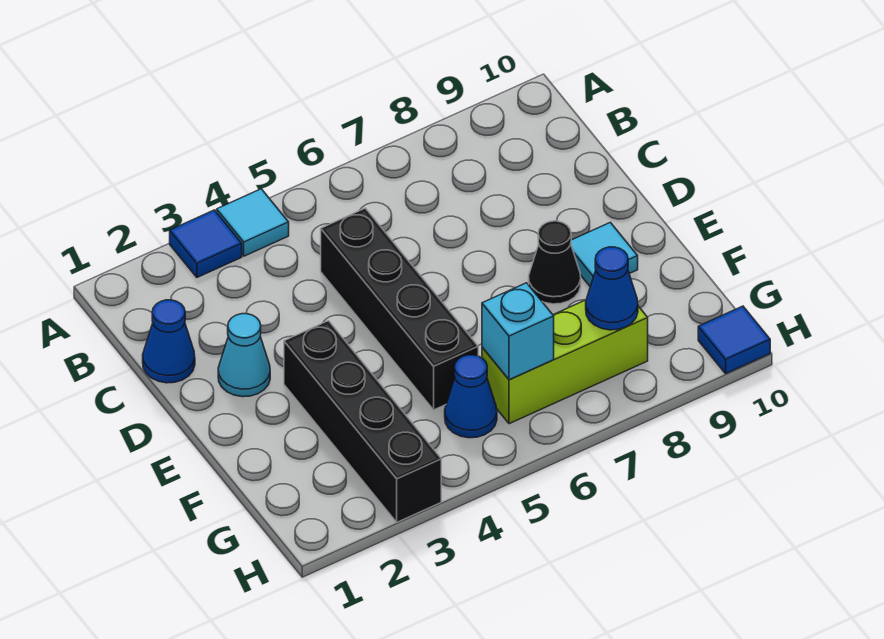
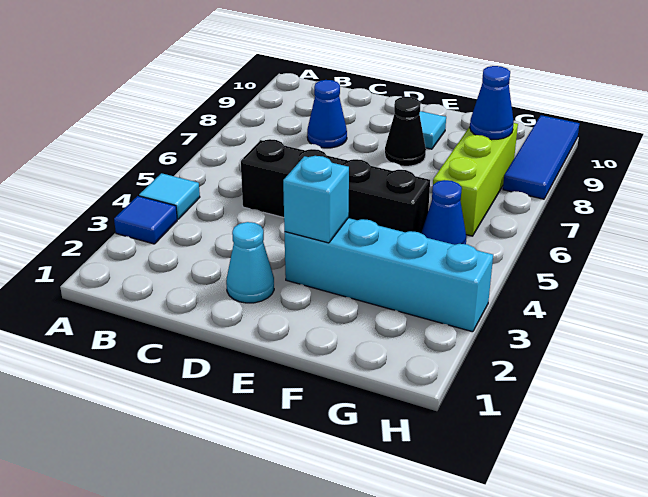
blue cone C1 level 1 -> blue cone C8 level 1
black brick E3:H3 level 1 -> cyan brick E3:H3 level 1
cyan brick G6 level 2 -> cyan brick E3 level 2
blue tile H10 level 1 -> blue tile H8:H10 level 1

